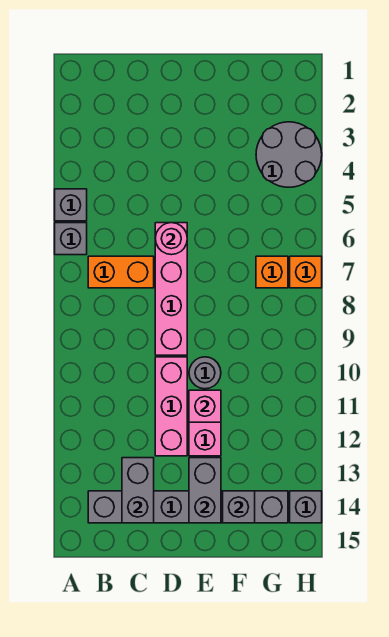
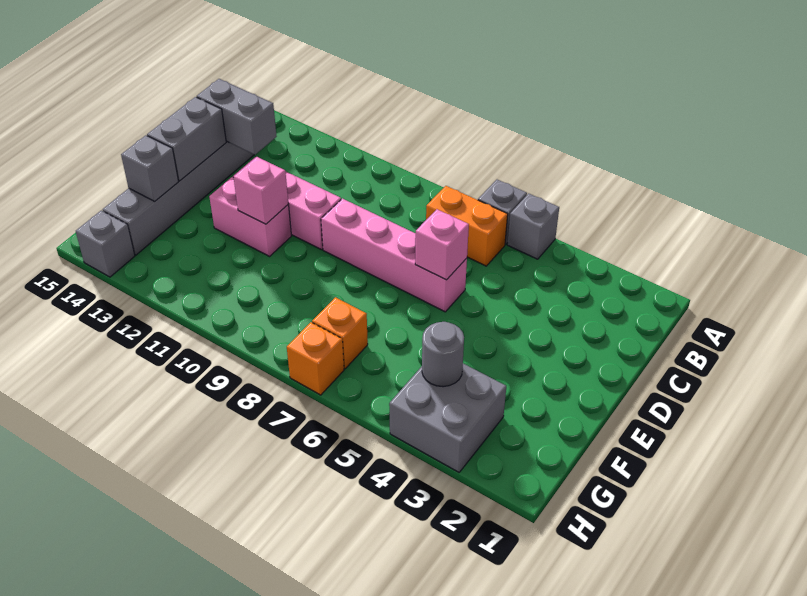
orange brick B7:C7 level 1 -> orange brick B6:B7 level 1
pink round brick D6 level 2 -> pink brick D6 level 2
grey round brick E10 level 1 -> grey round brick G4 level 2
grey brick E13:E14 level 2 -> grey brick D14:E14 level 2
grey round brick G3:H4 level 1 -> grey brick G3:H4 level 1

